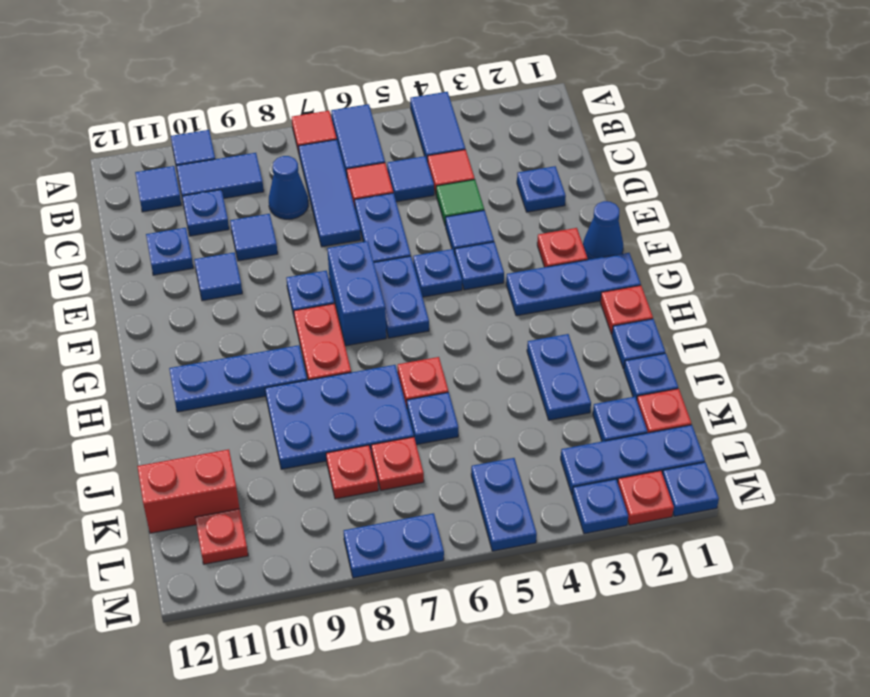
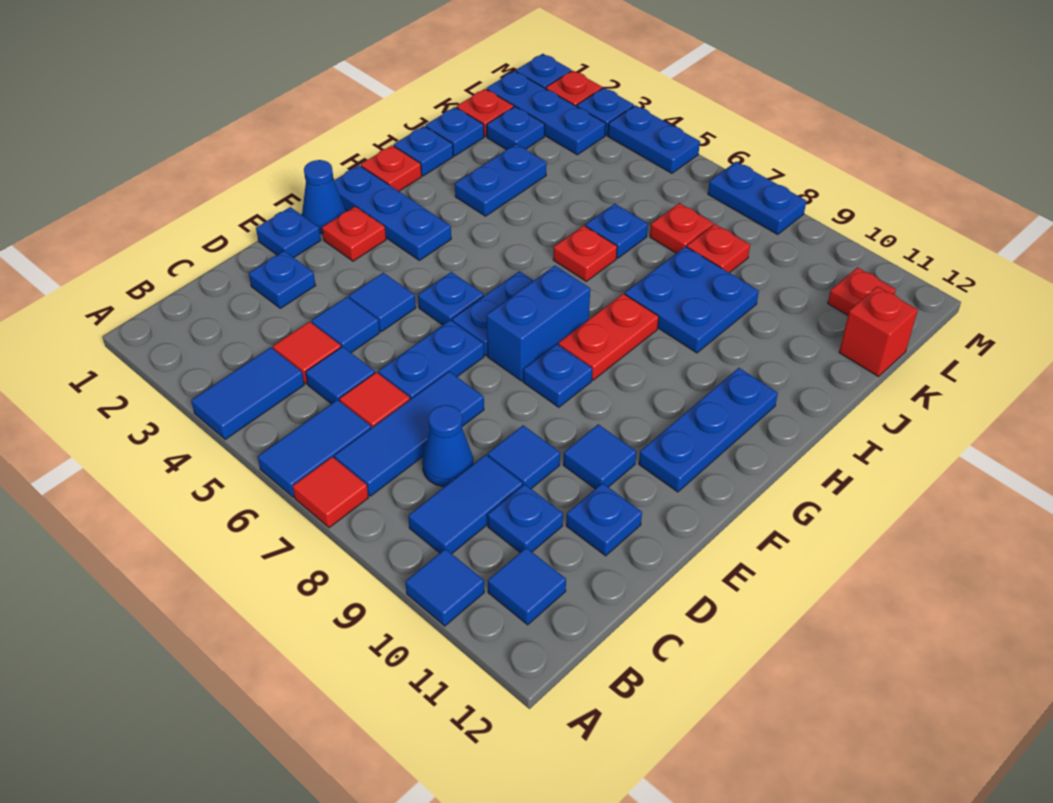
blue tile B9:B10 level 1 -> blue tile B9:C9 level 1
green tile D4 level 1 -> blue tile D4 level 1
blue plate F4 level 1 -> blue plate E1 level 1
blue plate H9:H11 level 1 -> blue plate F11:H11 level 1
blue plate I7:J9 level 1 -> blue plate I8:J9 level 1
red brick K11:K12 level 1 -> red brick K12 level 1
blue plate L5:M5 level 1 -> blue plate M4:M5 level 1

